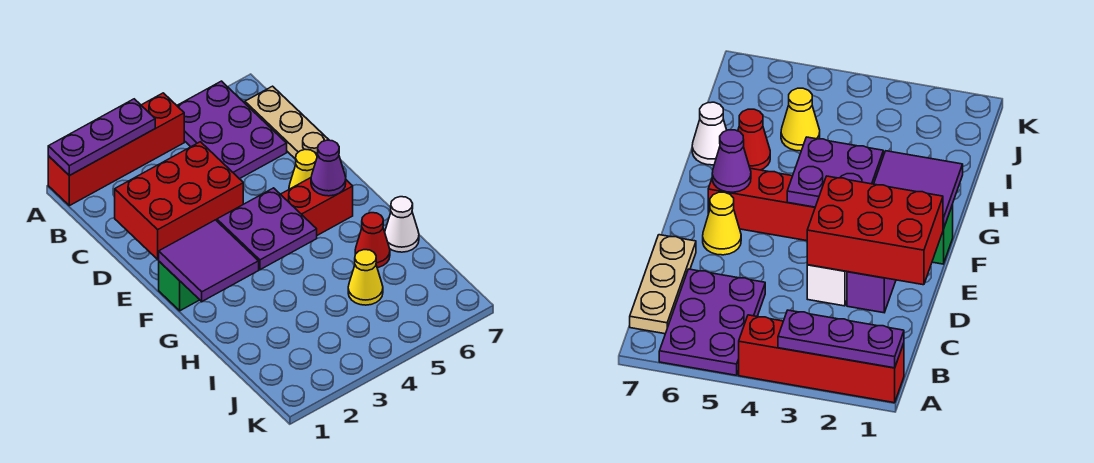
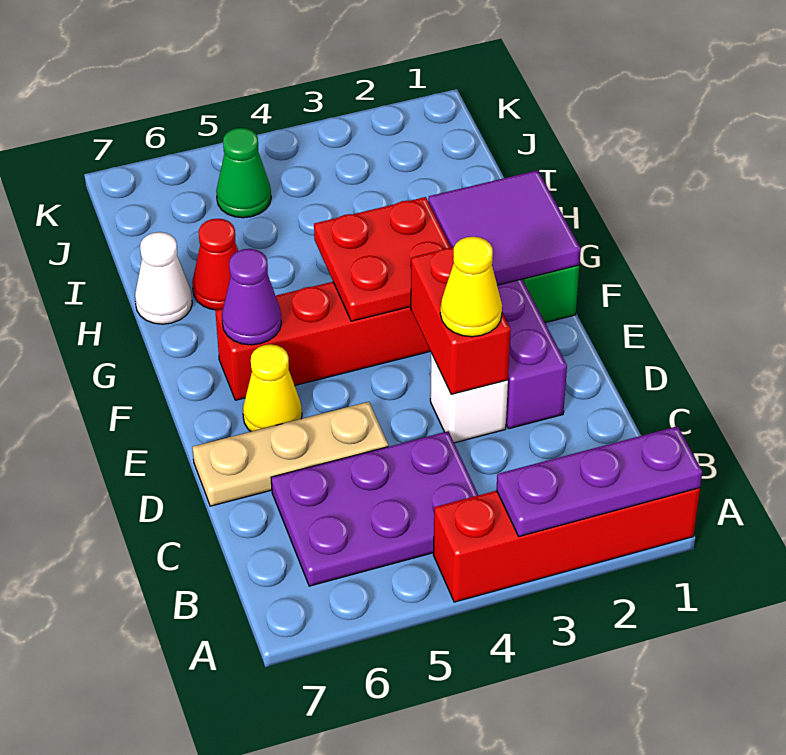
purple plate A5:C6 level 1 -> purple plate B4:C6 level 1
tan plate B7:D7 level 1 -> tan plate D5:D7 level 1
red brick D1:E3 level 2 -> red brick D3:E3 level 2
purple plate F3:G4 level 2 -> red plate F3:G4 level 2
yellow cone I5 level 1 -> yellow cone D3 level 3
none -> green cone J5 level 1

